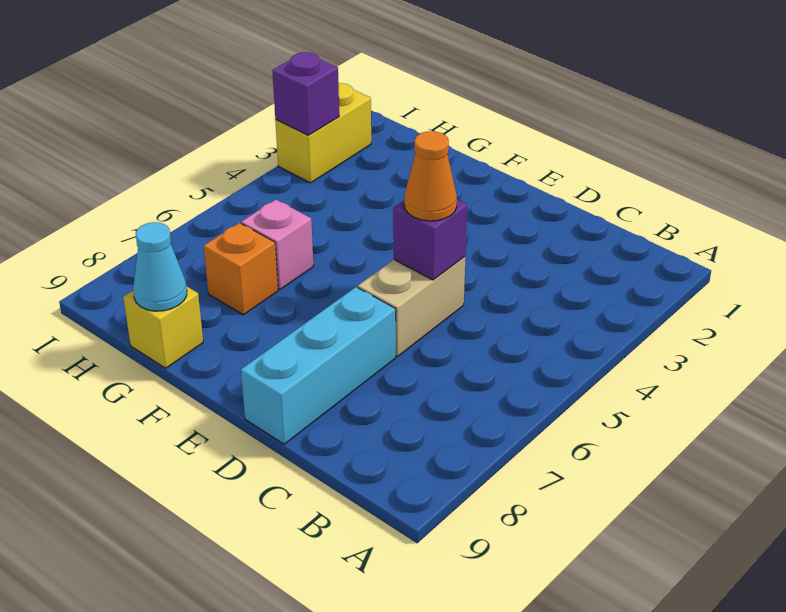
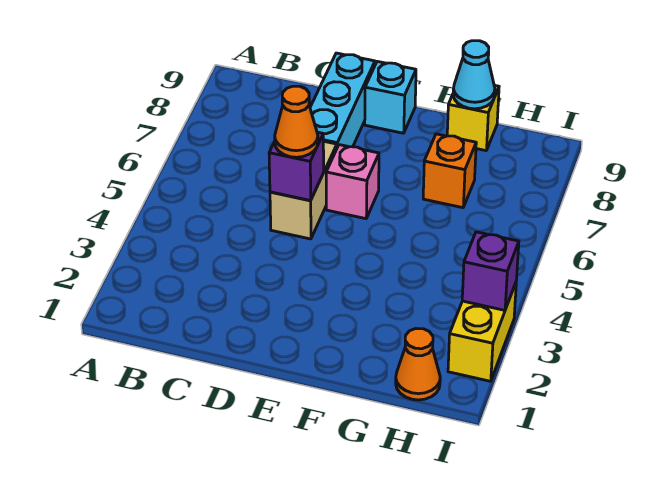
none -> cyan brick E9 level 1
pink brick G6 level 1 -> pink brick E6 level 1
none -> orange cone H1 level 1

